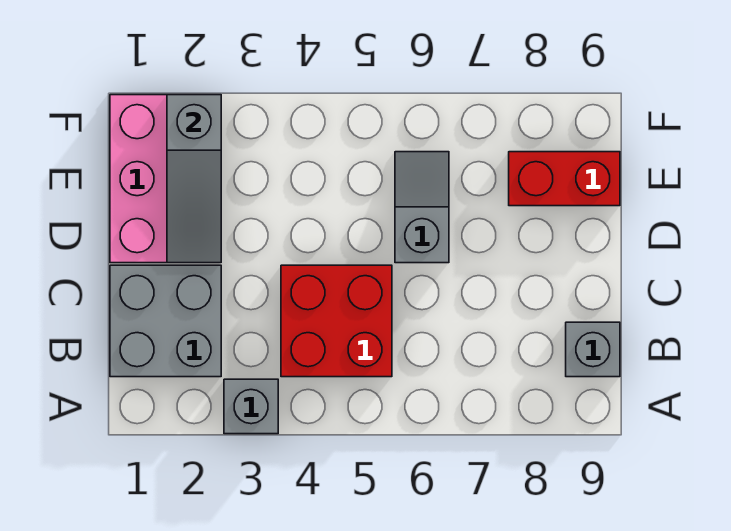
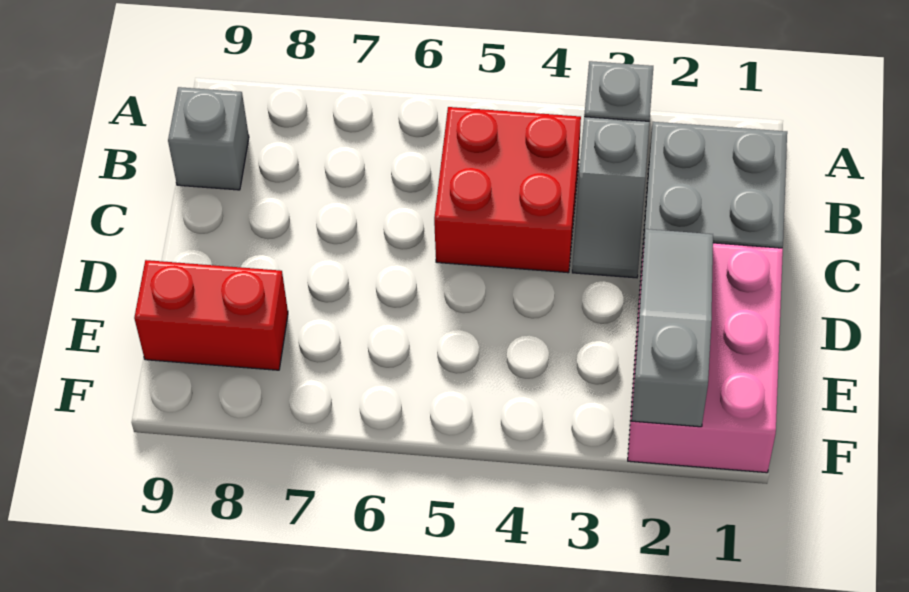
grey slope D6:E6 level 1 top D -> grey slope B3:C3 level 1 top B

